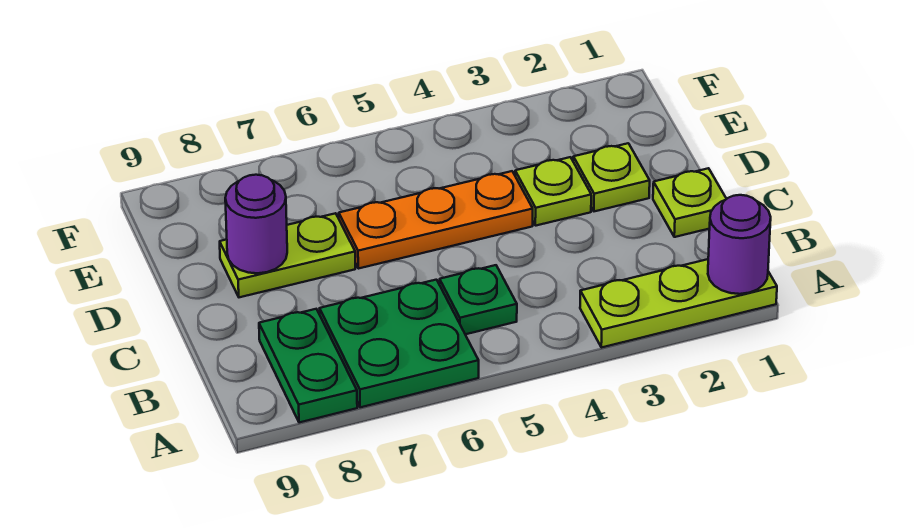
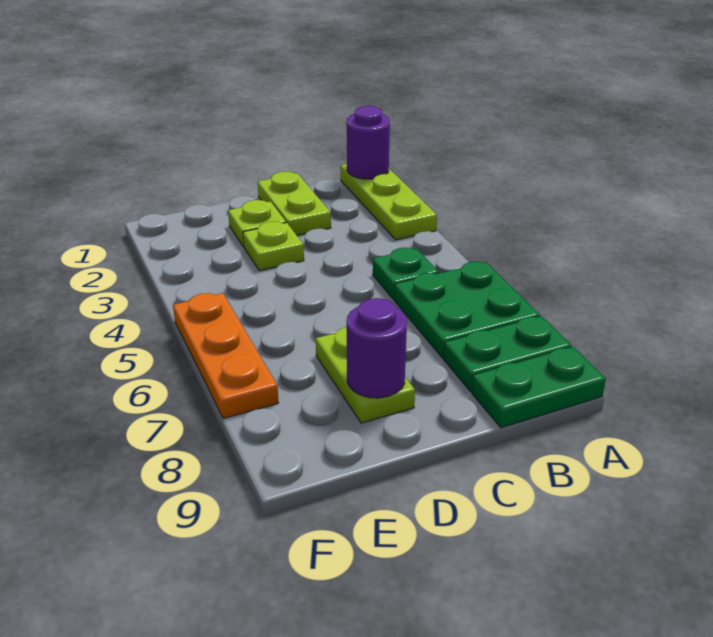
none -> green plate A9:B9 level 1
lime plate C1 level 1 -> lime plate C1:C2 level 1
orange plate D4:D6 level 1 -> orange plate F5:F7 level 1

